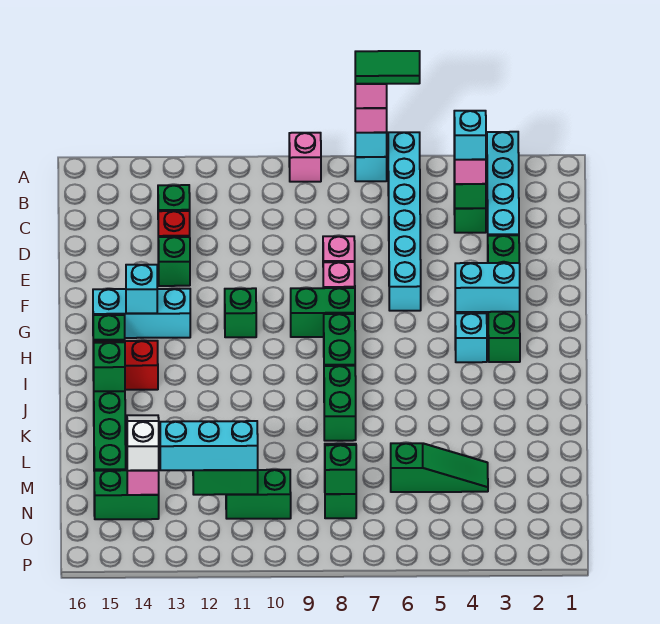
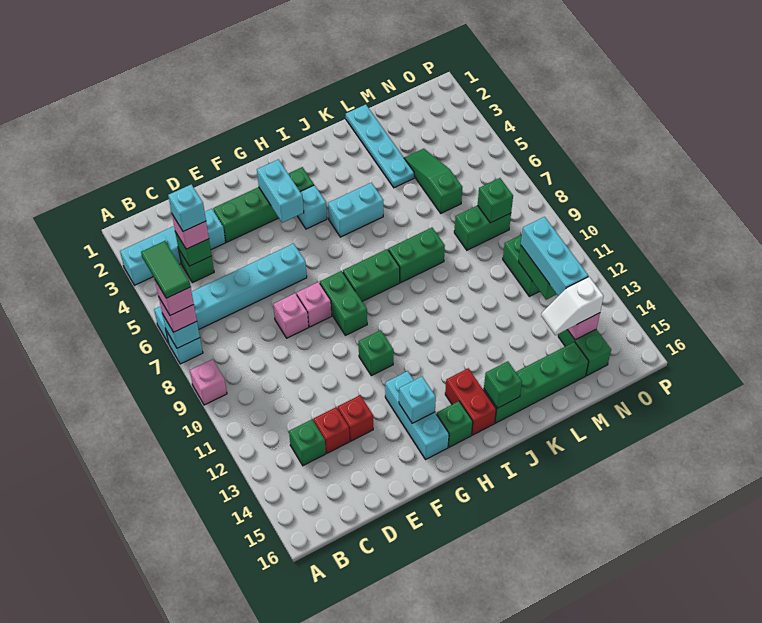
green brick E13 level 1 -> red brick E13 level 1
none -> cyan brick I5:J5 level 1
none -> cyan plate L1:L4 level 1

